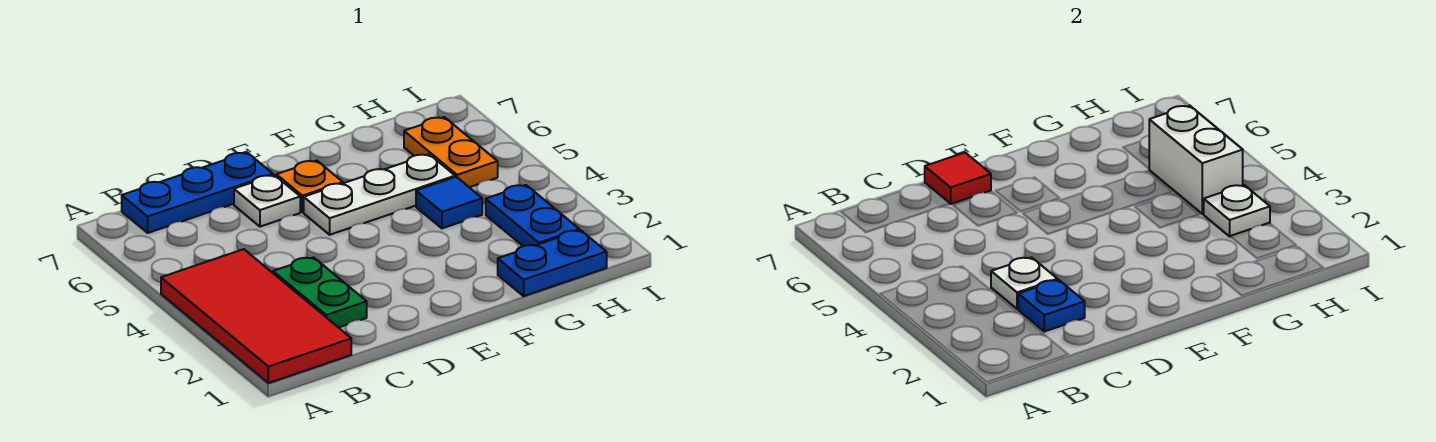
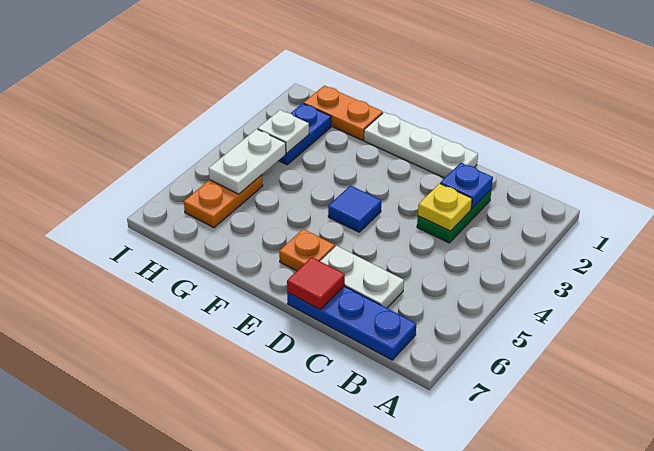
red tile A1:B4 level 1 -> none
white plate C3 level 2 -> yellow plate C3 level 2
white plate D6 level 1 -> white plate C6:D6 level 1
white plate E5:G5 level 1 -> white plate D1:F1 level 1
blue plate G1:H1 level 1 -> orange plate G1:H1 level 1
blue tile G4 level 1 -> blue tile E4 level 1
white brick H4:H5 level 2 -> white plate H4:H5 level 2

